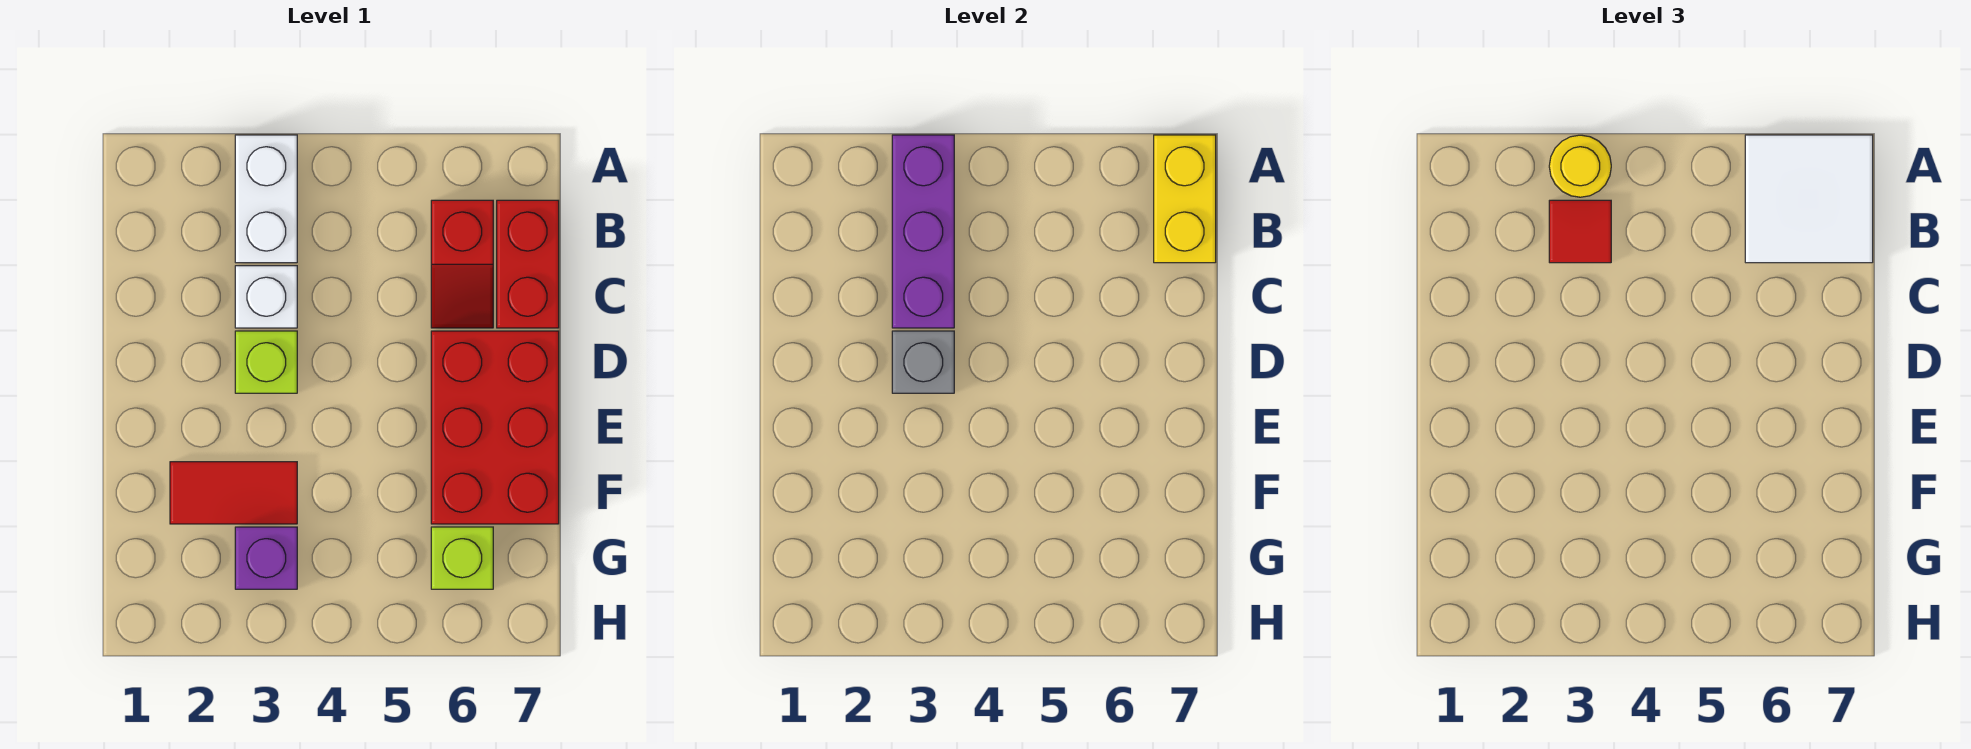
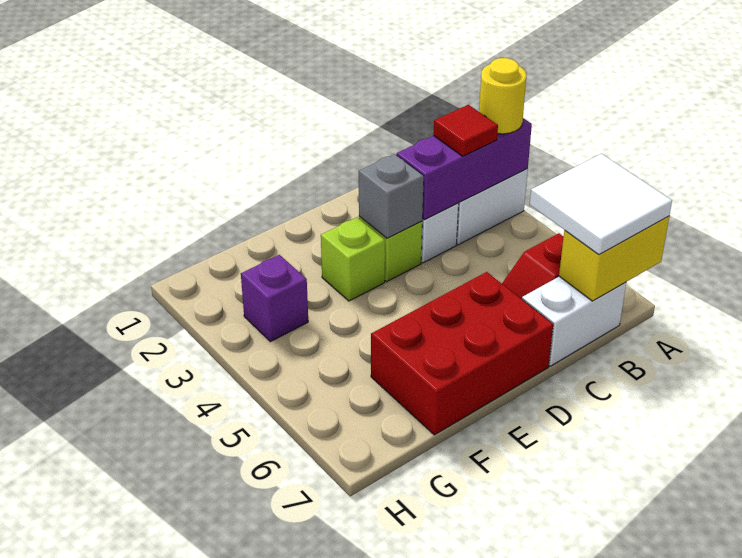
red brick B7:C7 level 1 -> white brick B7:C7 level 1
red tile F2:F3 level 1 -> none
lime brick G6 level 1 -> lime brick E3 level 1

